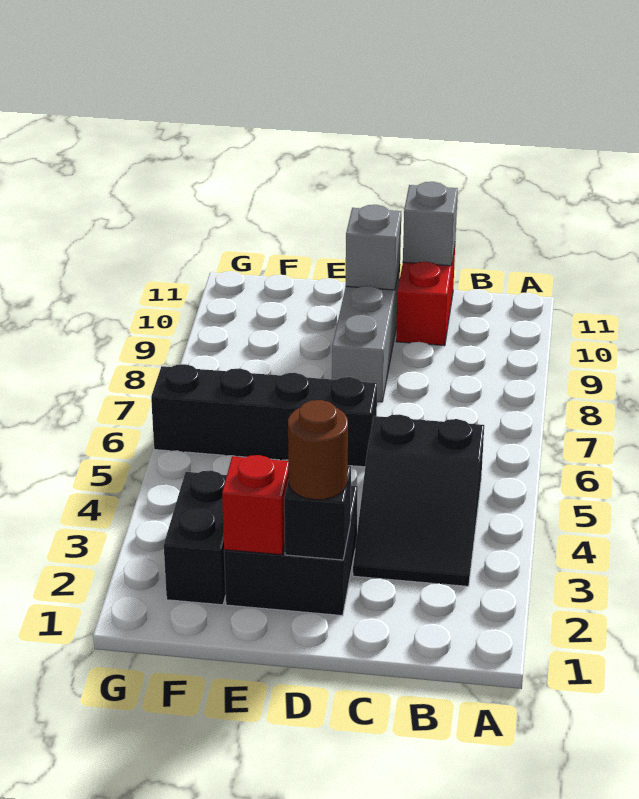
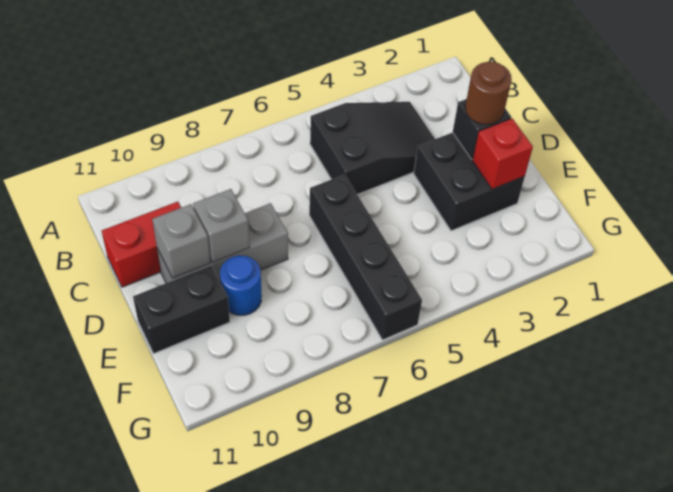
grey brick C11 level 2 -> grey brick D9 level 2
none -> blue round brick E9 level 1
black brick F2:F3 level 1 -> black brick E10:E11 level 1

